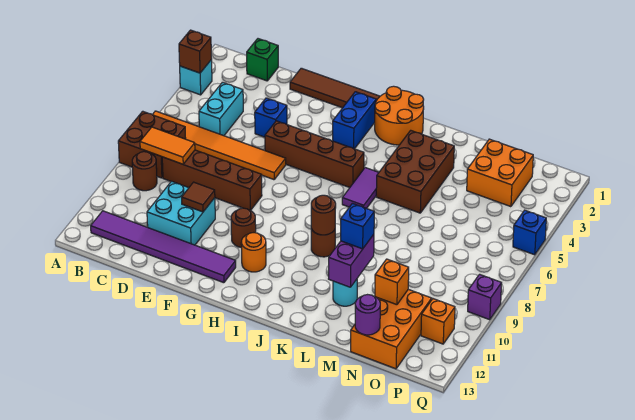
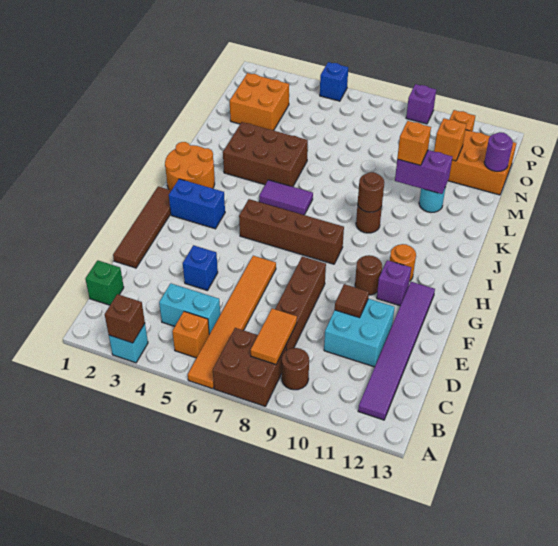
none -> orange brick B5 level 1
brown brick F5:I5 level 1 -> brown brick H5:H8 level 1
none -> purple brick G11 level 1
blue brick L10 level 3 -> orange brick L10 level 3

